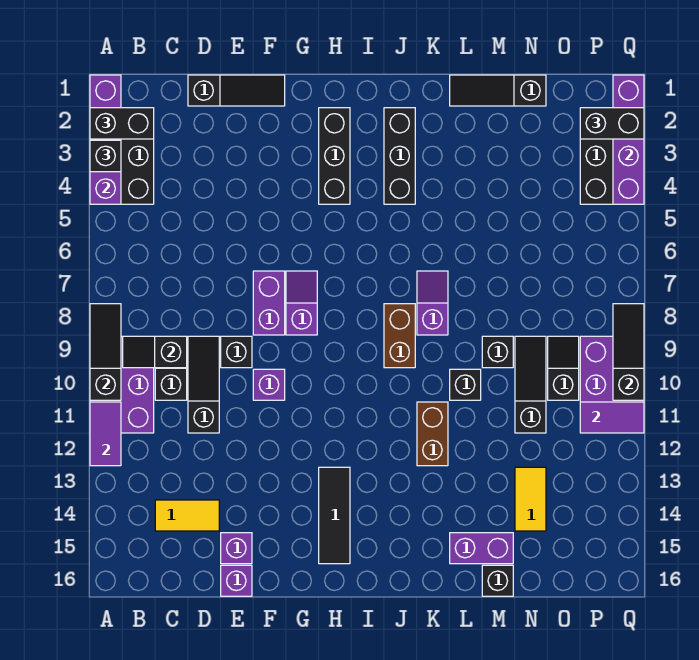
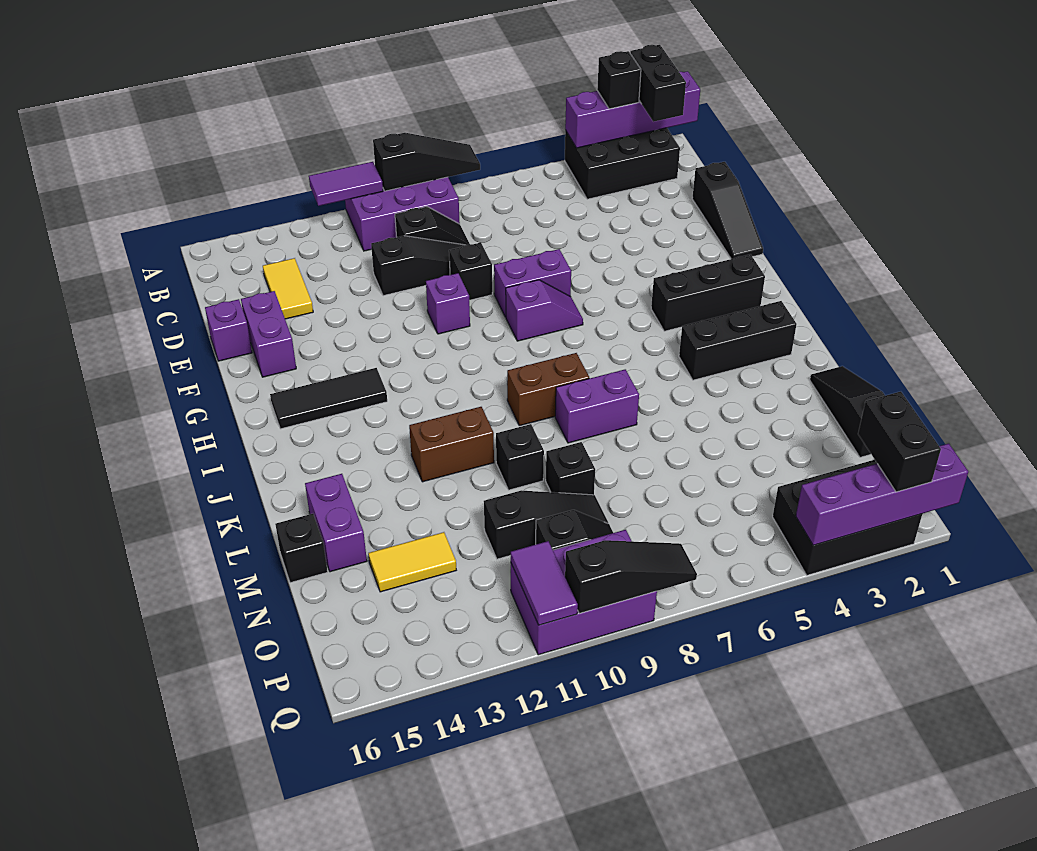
black slope B9:C9 level 2 top C -> none
purple brick E15 level 1 -> purple brick E15:F15 level 1
purple slope K7:K8 level 1 top 8 -> purple brick K7:K8 level 1

